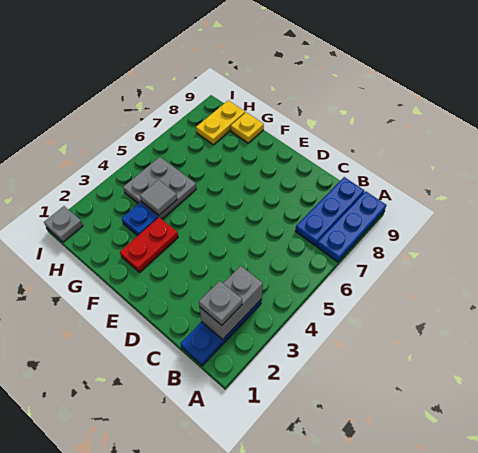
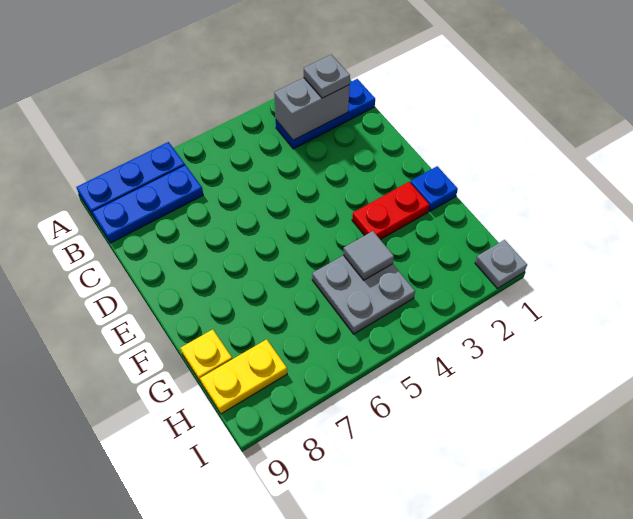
blue plate G3 level 1 -> blue plate F1 level 1

